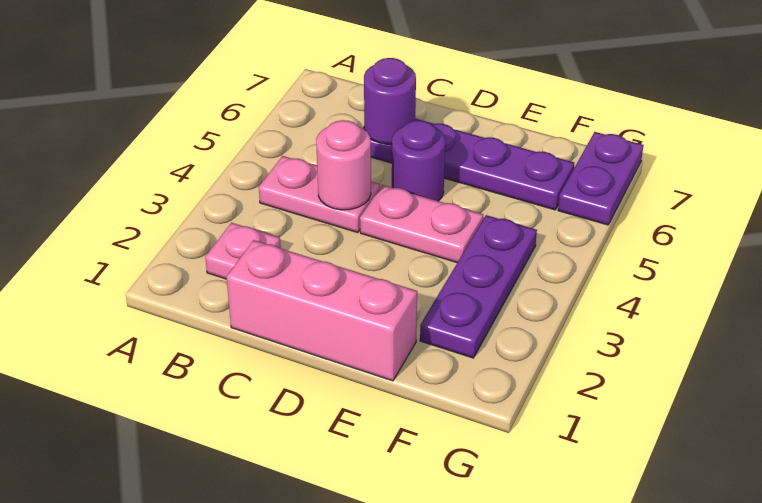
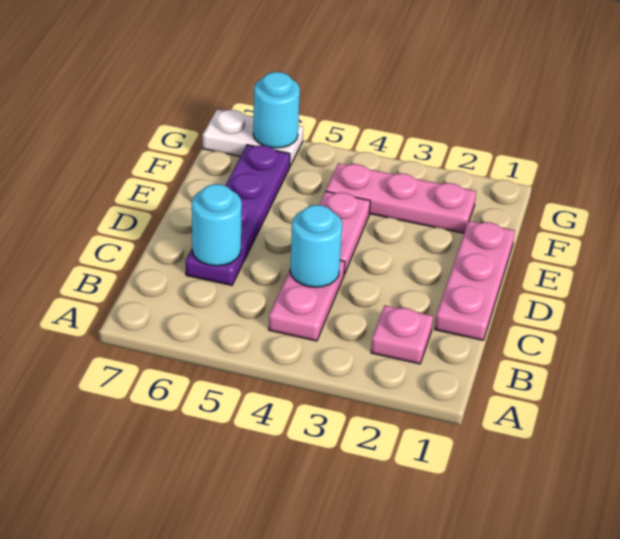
pink brick C1:E1 level 1 -> pink plate C1:E1 level 1
pink round brick C4 level 2 -> cyan round brick C4 level 2
purple round brick C6 level 2 -> cyan round brick C6 level 2
purple round brick D5 level 1 -> none
purple plate F2:F4 level 1 -> pink plate F2:F4 level 1
purple plate G6:G7 level 1 -> white plate G6:G7 level 1
none -> cyan round brick G6 level 2

